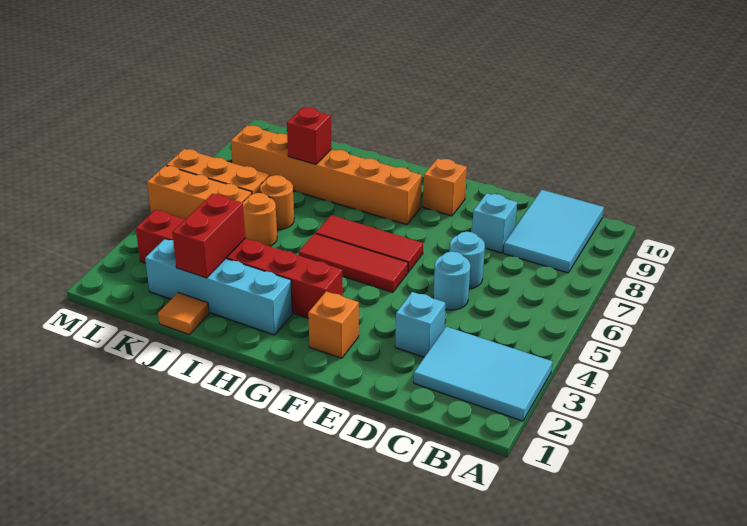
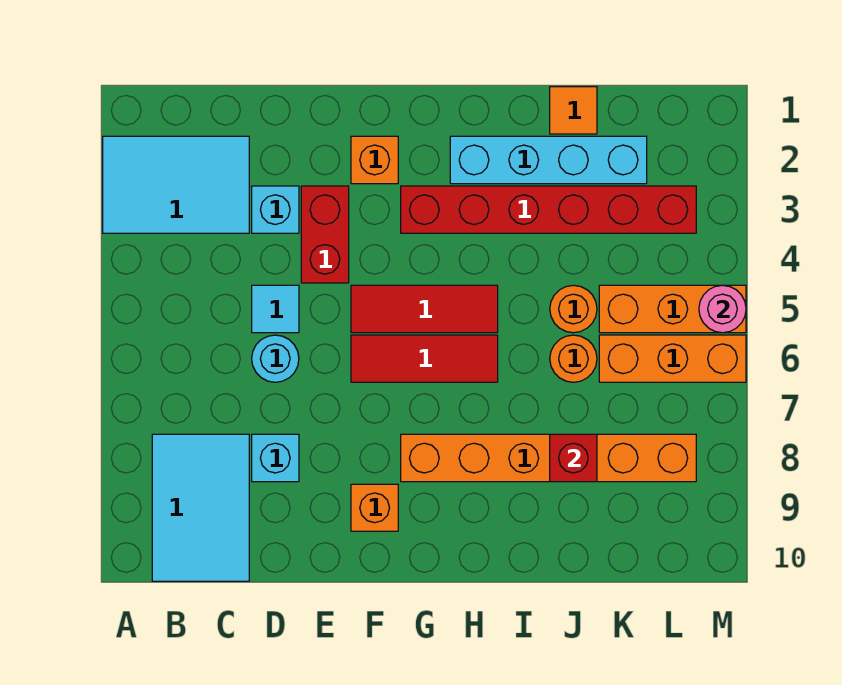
cyan round brick D5 level 1 -> cyan tile D5 level 1
red brick J2:J3 level 2 -> red brick E3:E4 level 1
none -> pink round brick M5 level 2

